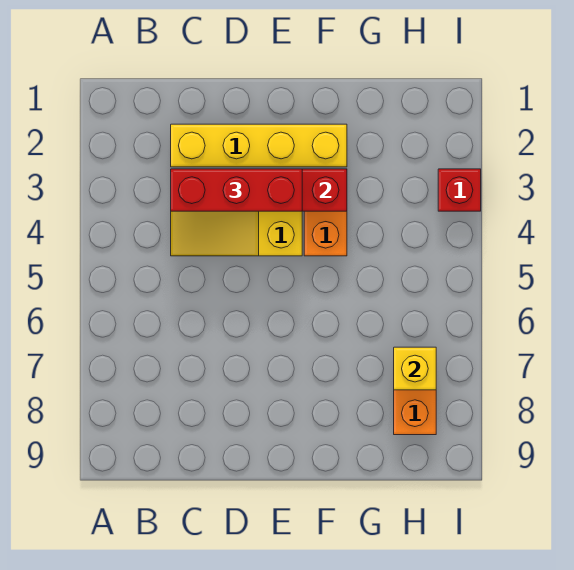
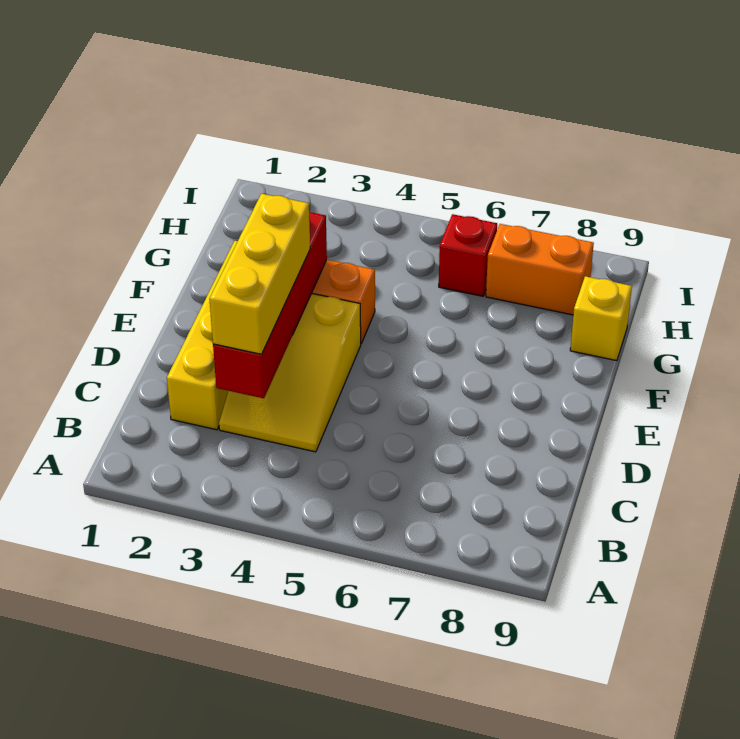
red brick C3:E3 level 3 -> yellow brick C3:E3 level 3
yellow brick H7 level 2 -> yellow brick G9 level 1
red brick I3 level 1 -> red brick H6 level 1

